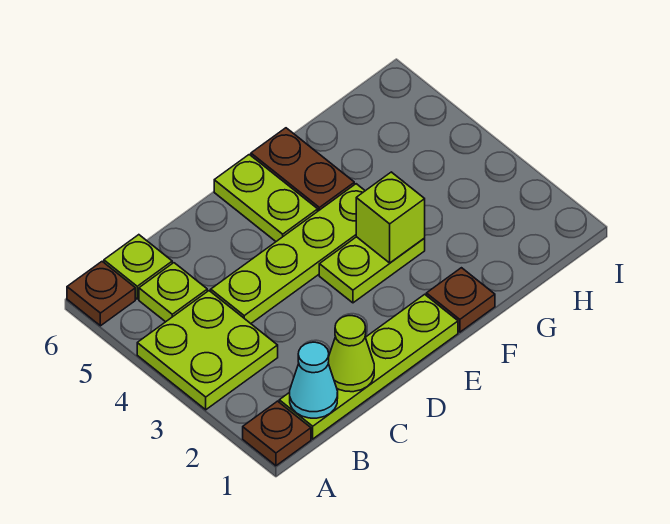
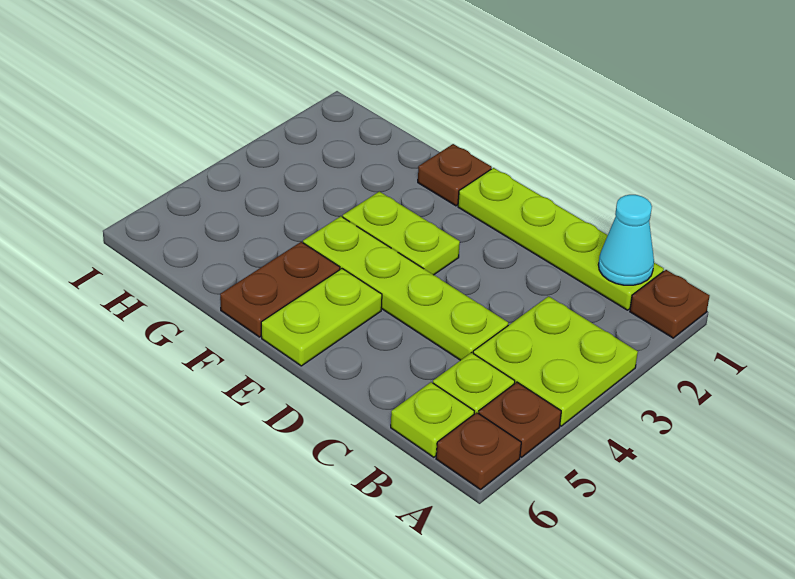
none -> brown plate A5 level 1
lime cone C1 level 2 -> none
lime brick F3 level 2 -> none

